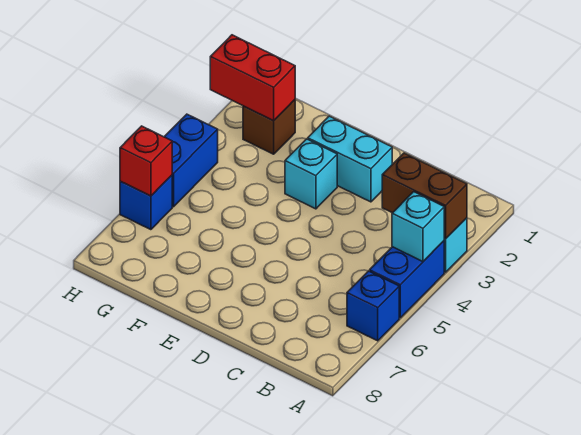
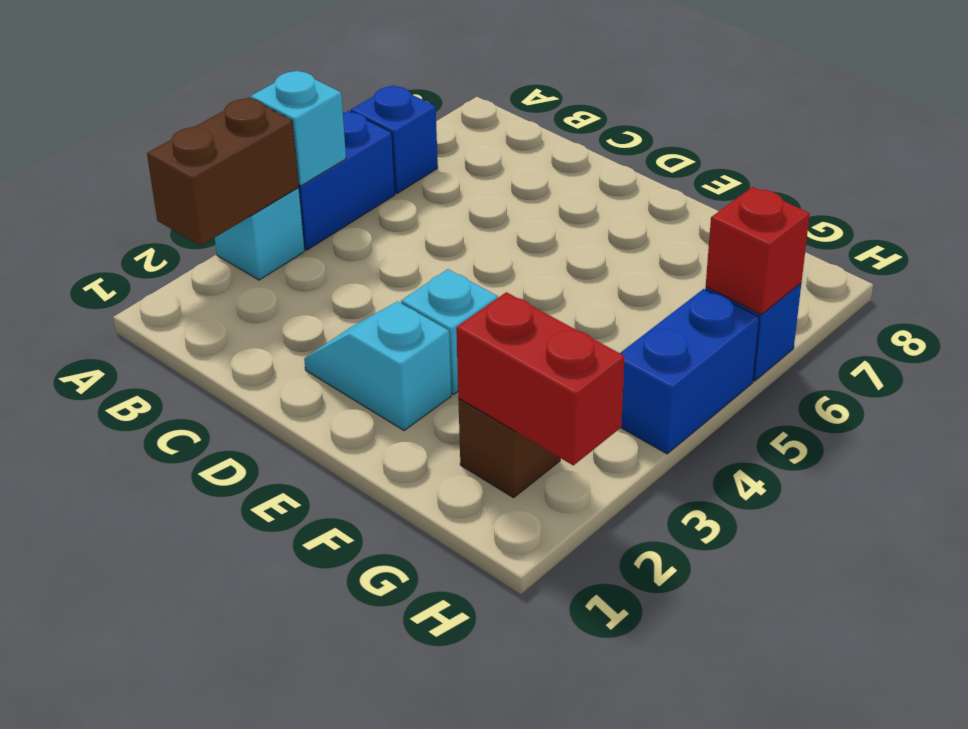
brown brick A3:B3 level 2 -> brown brick A2:A3 level 2
cyan brick D2:E2 level 1 -> cyan slope D2:E2 level 1 top E

